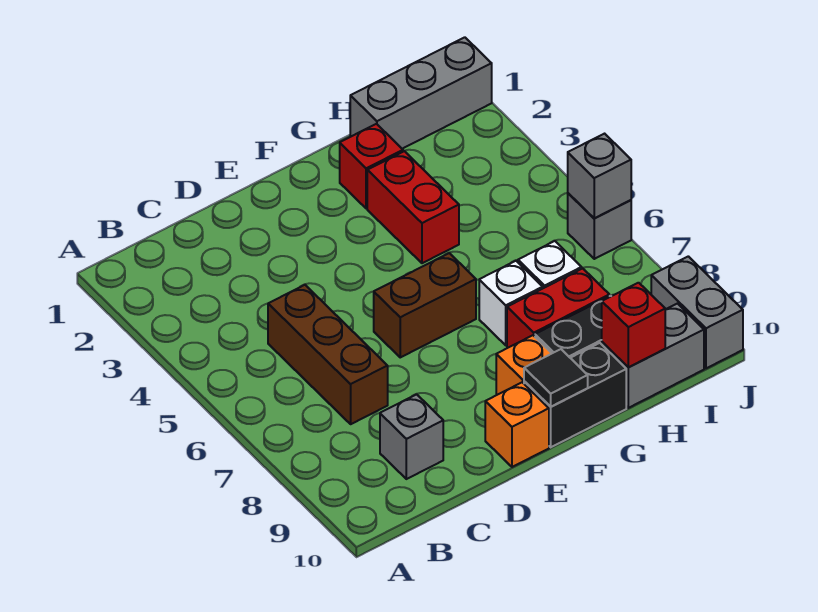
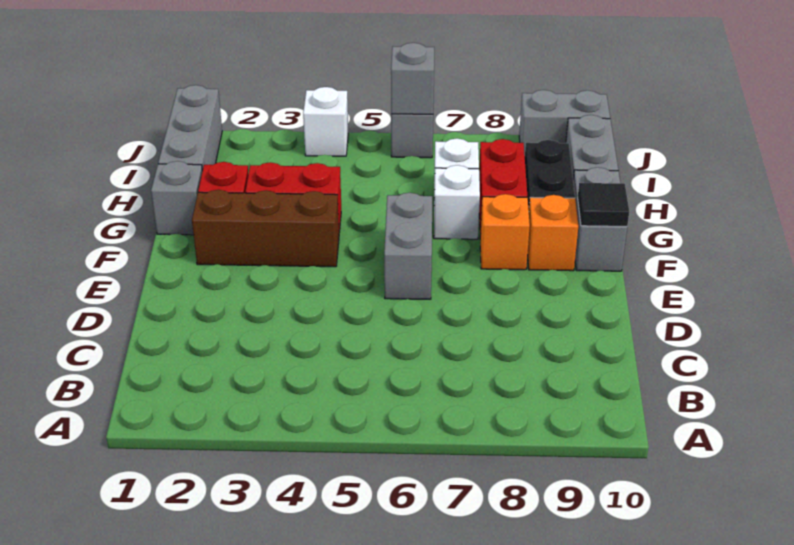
brown brick C5:C7 level 1 -> brown brick F2:F4 level 1
grey brick C9 level 1 -> grey brick G1 level 1
brown brick E6:F6 level 1 -> grey brick E6:F6 level 1
orange brick E10 level 1 -> orange brick F8 level 1
black brick F10:G10 level 1 -> grey brick F10:G10 level 1
red brick H10 level 2 -> none
none -> white brick J4 level 1

